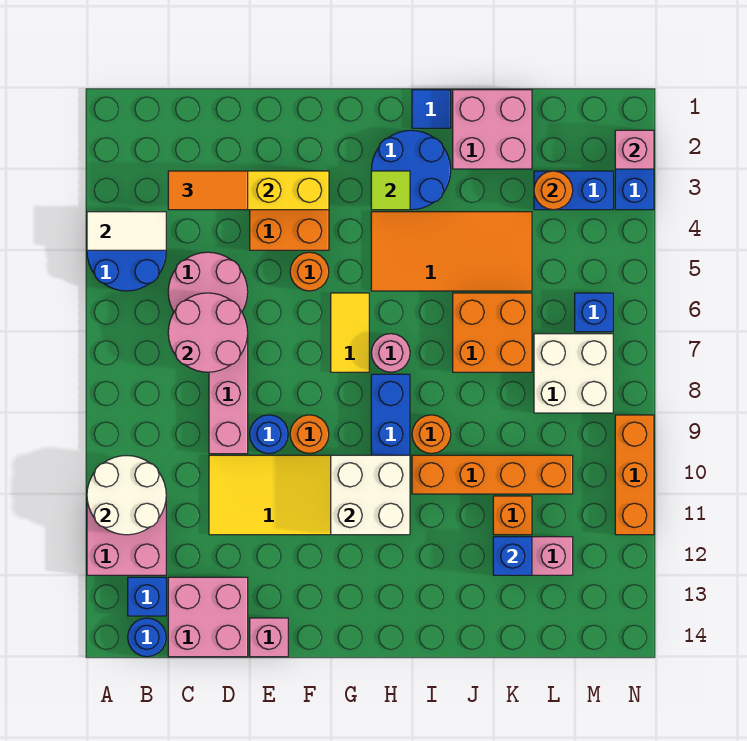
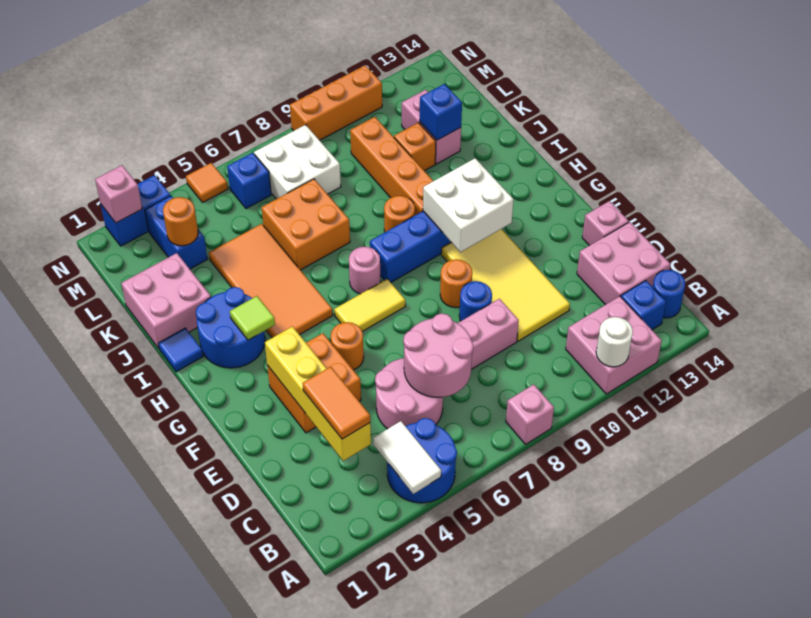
none -> pink brick A8 level 1
white round brick A10:B11 level 2 -> white round brick A11 level 2
none -> orange tile N5 level 1

